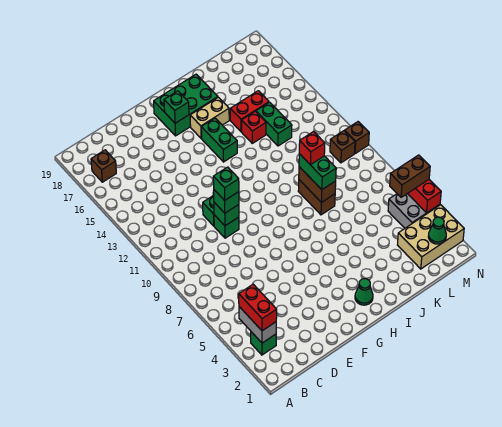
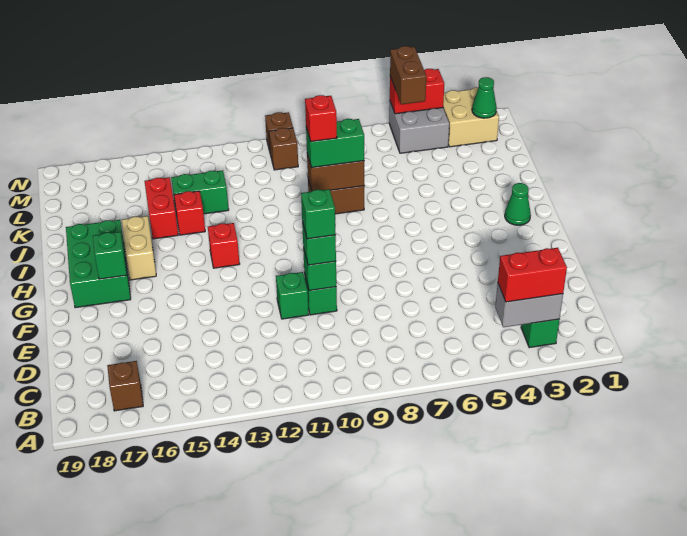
none -> red brick H13 level 1
green brick H14:H15 level 1 -> none
tan brick L2:N3 level 1 -> tan brick M2:N3 level 1

